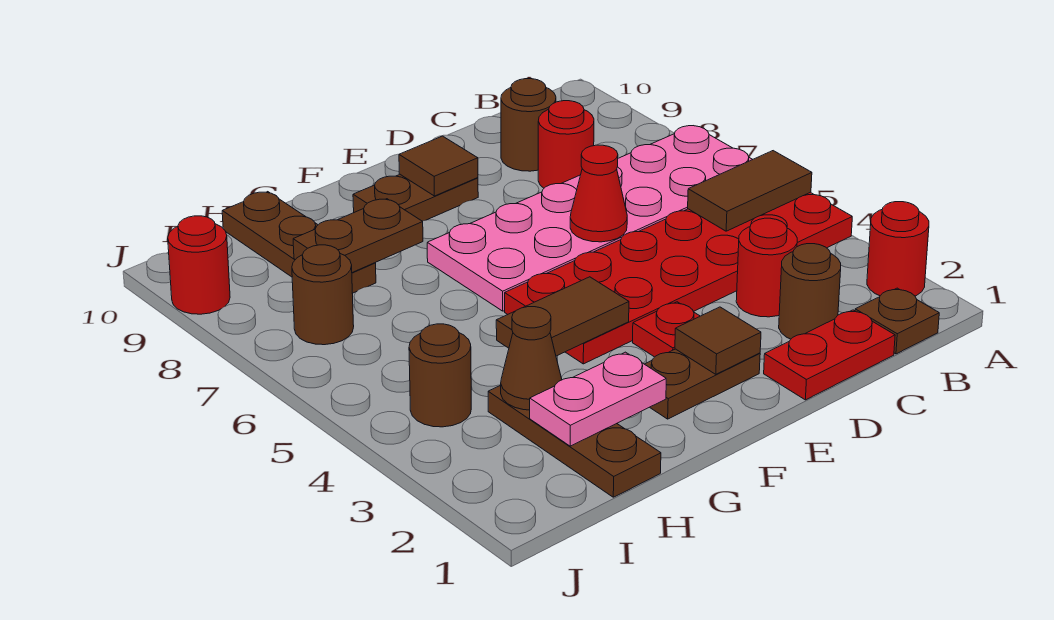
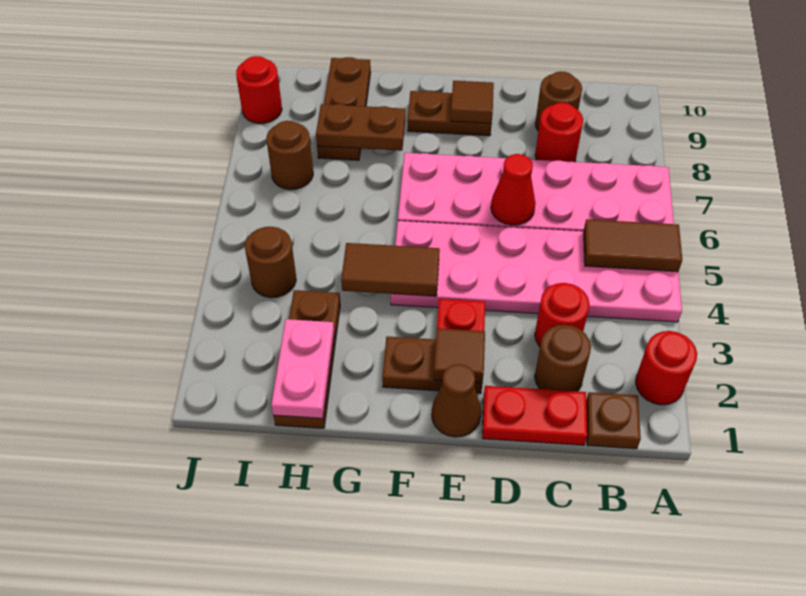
red plate A4:F5 level 1 -> pink plate A4:F5 level 1
pink plate G2:H2 level 2 -> pink plate H1:H2 level 2
brown cone H3 level 2 -> brown cone E1 level 1

